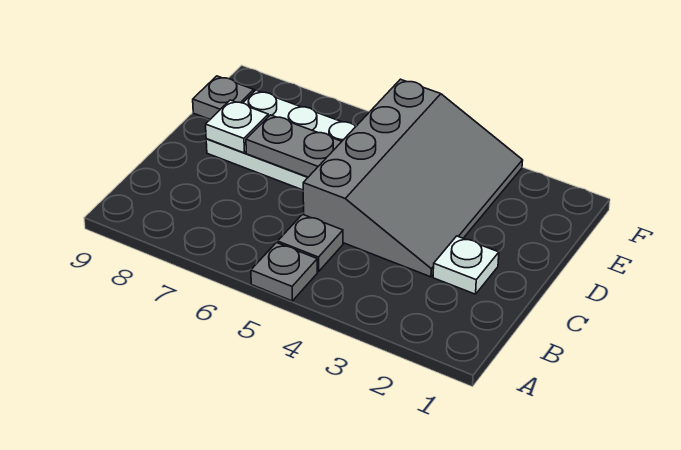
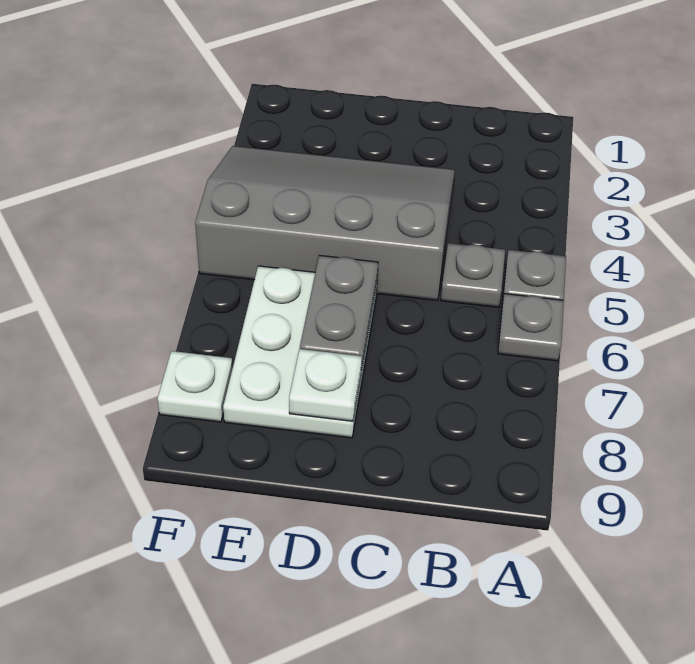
white plate C2 level 1 -> white plate F8 level 1
grey plate E9 level 1 -> grey plate A6 level 1

